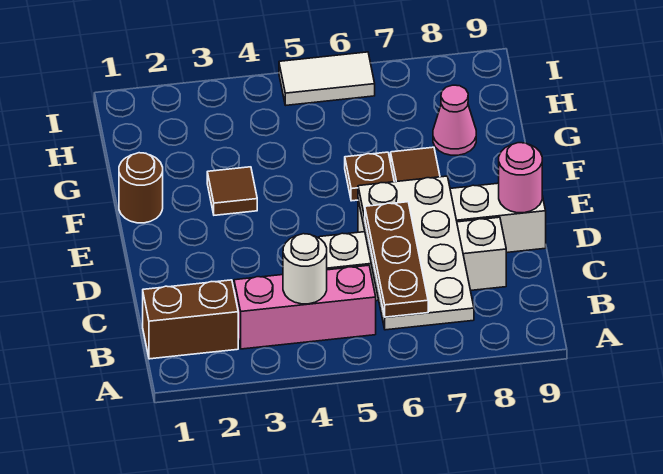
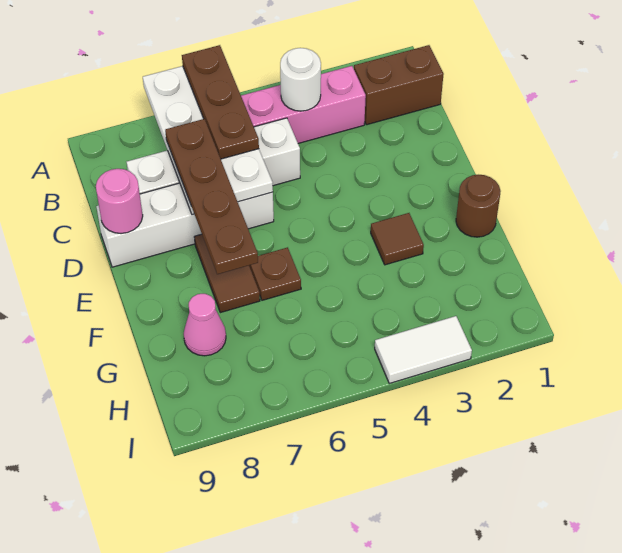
none -> brown plate C7:F7 level 3
white tile I5:I6 level 1 -> white tile I3:I4 level 1

